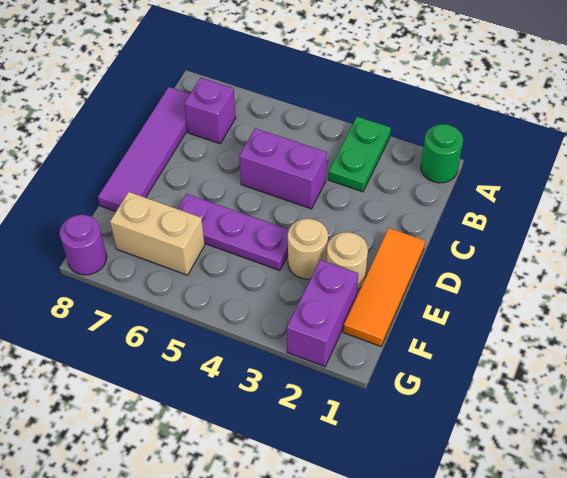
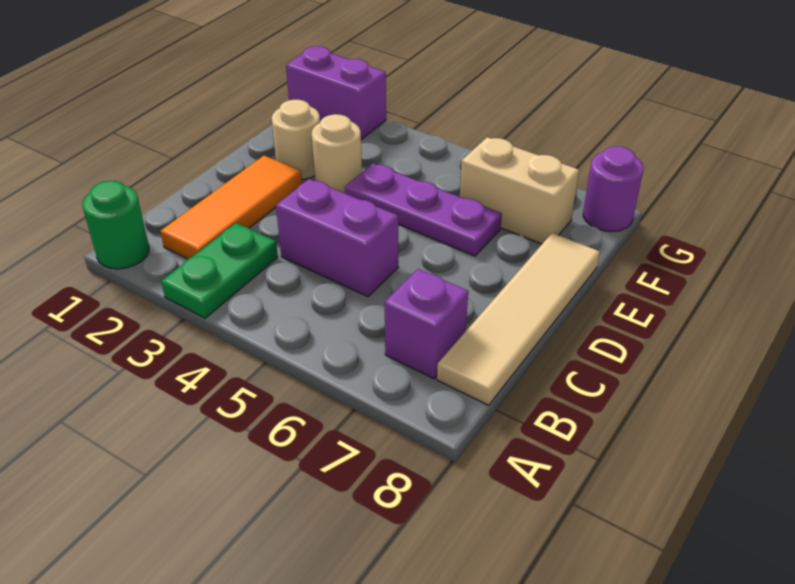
purple tile B8:E8 level 1 -> tan tile B8:E8 level 1
orange tile D1:F1 level 1 -> orange tile B2:D2 level 1
purple brick F2:G2 level 1 -> purple brick G1:G2 level 1

